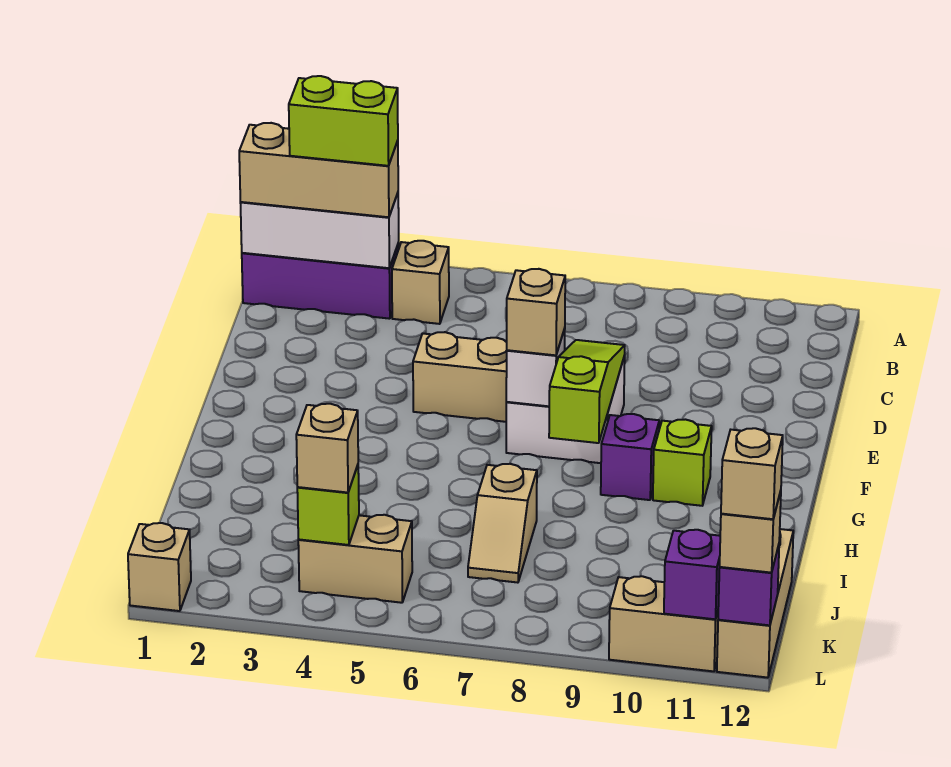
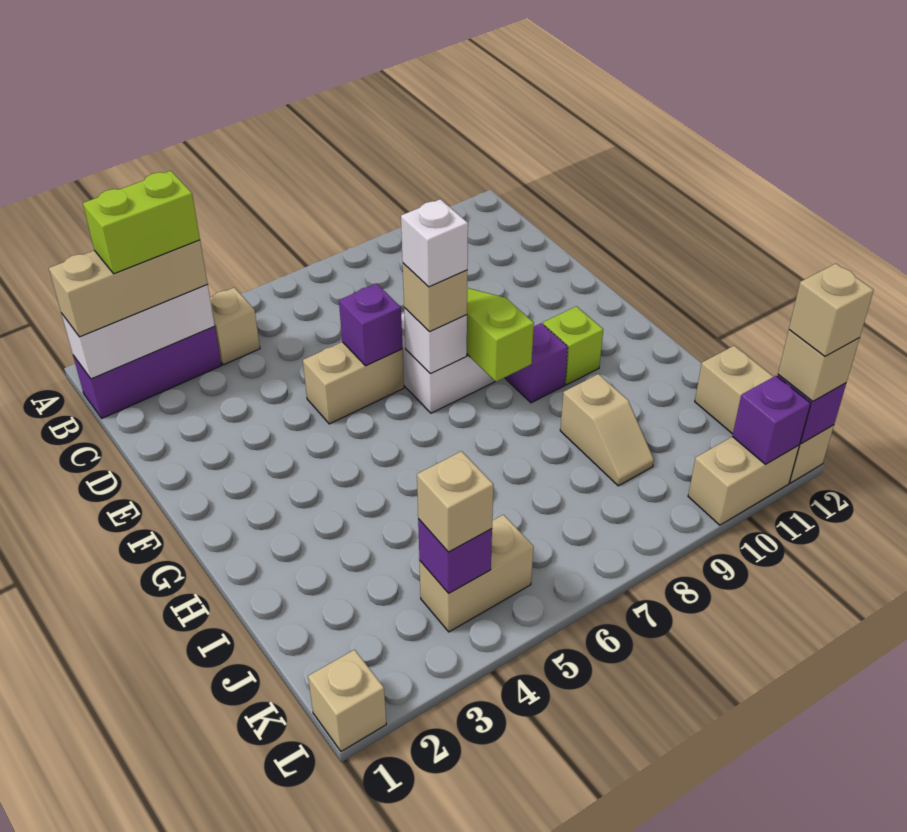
none -> purple brick E6 level 2
none -> white brick F7 level 4
tan slope I7:J7 level 1 top I -> tan slope I9:J9 level 1 top I
lime brick K4 level 2 -> purple brick K4 level 2

